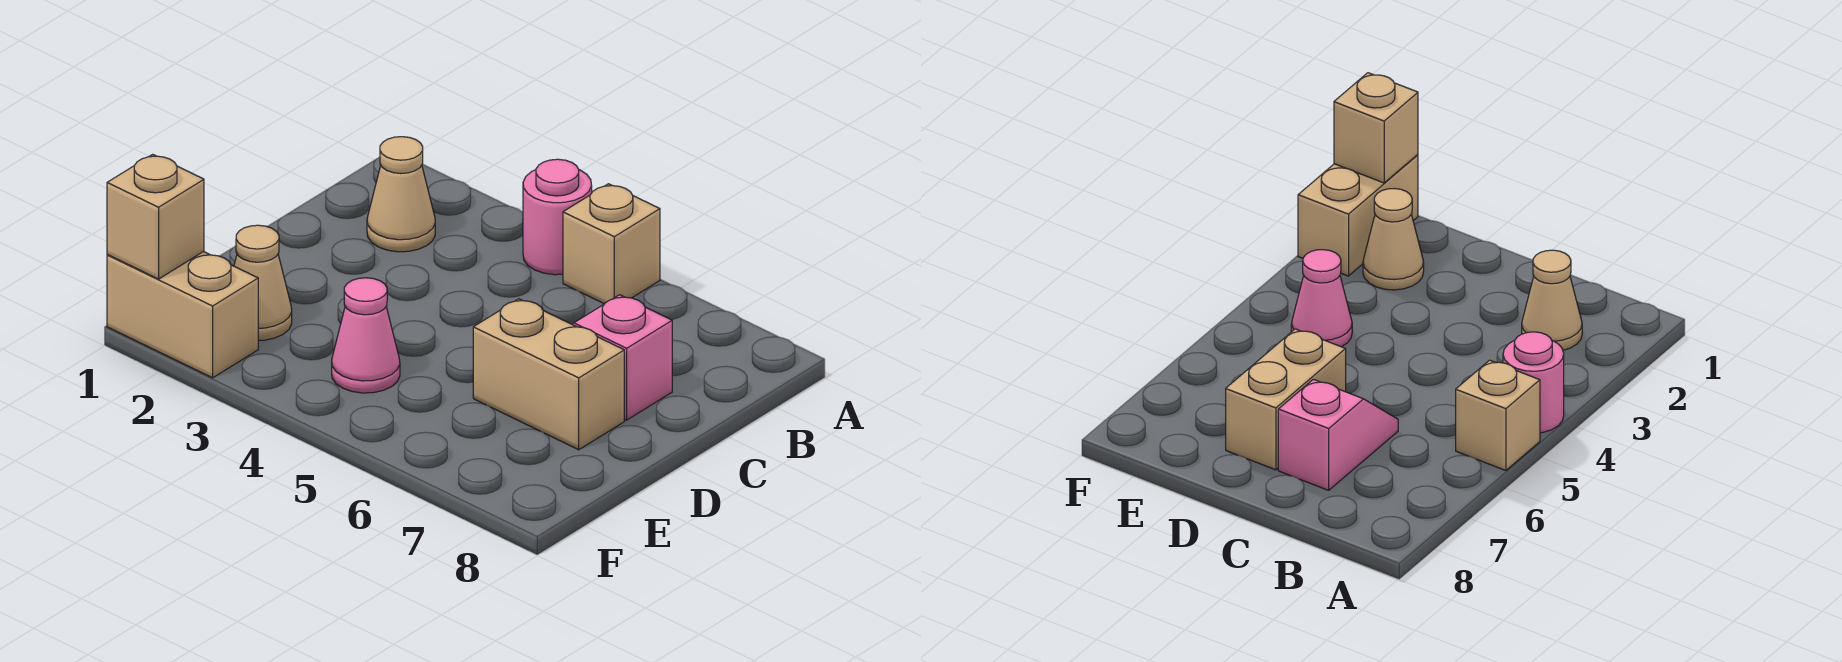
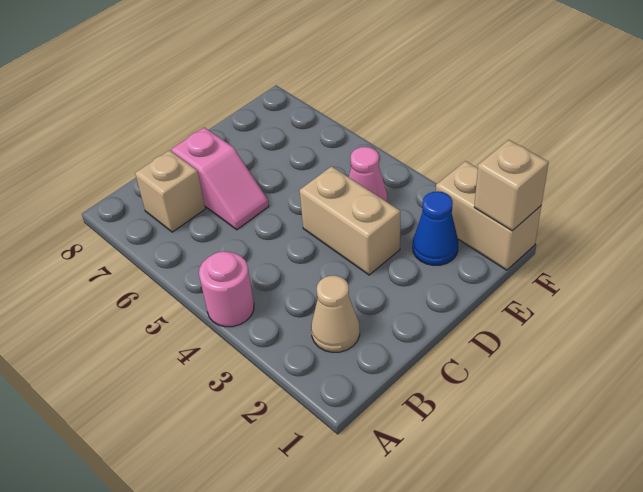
tan brick A5 level 1 -> tan brick B7 level 1
tan brick D6:D7 level 1 -> tan brick D3:D4 level 1
tan cone E2 level 1 -> blue cone E2 level 1

